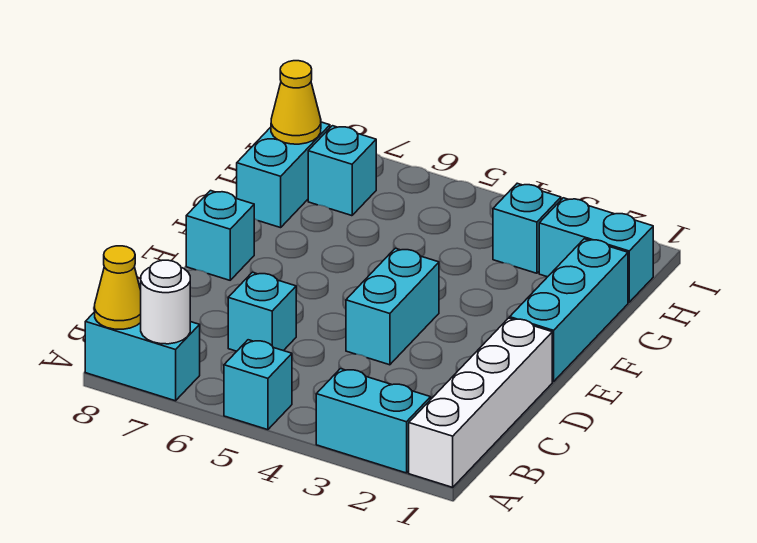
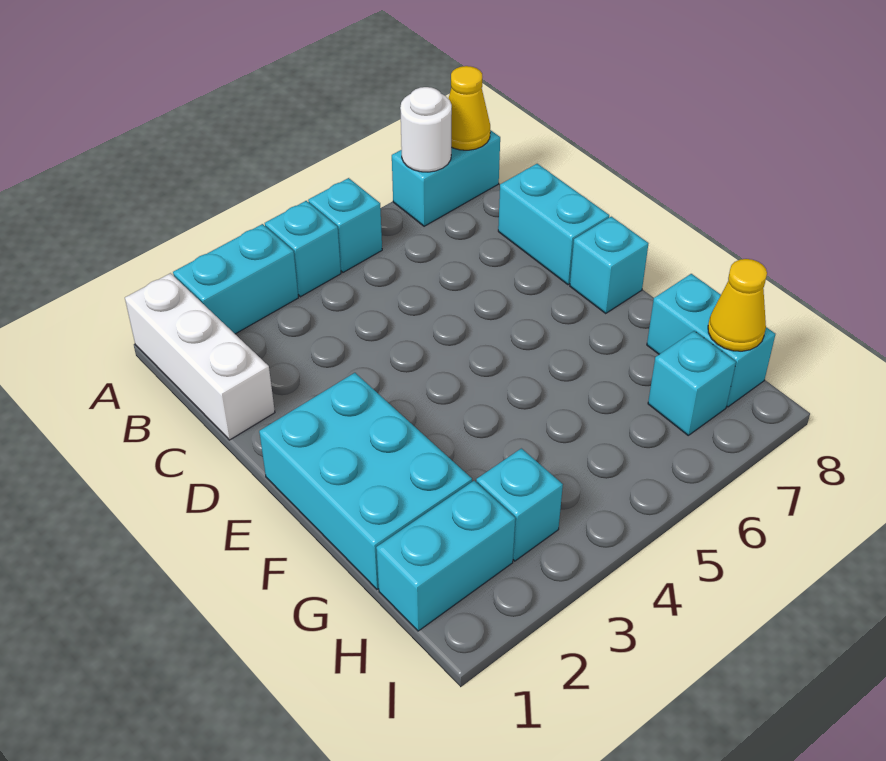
white brick A1:D1 level 1 -> white brick A1:C1 level 1
cyan brick C6 level 1 -> cyan brick A4 level 1
cyan brick D4:E4 level 1 -> cyan brick C8:D8 level 1
cyan brick E1:G1 level 1 -> cyan brick E1:G2 level 1

